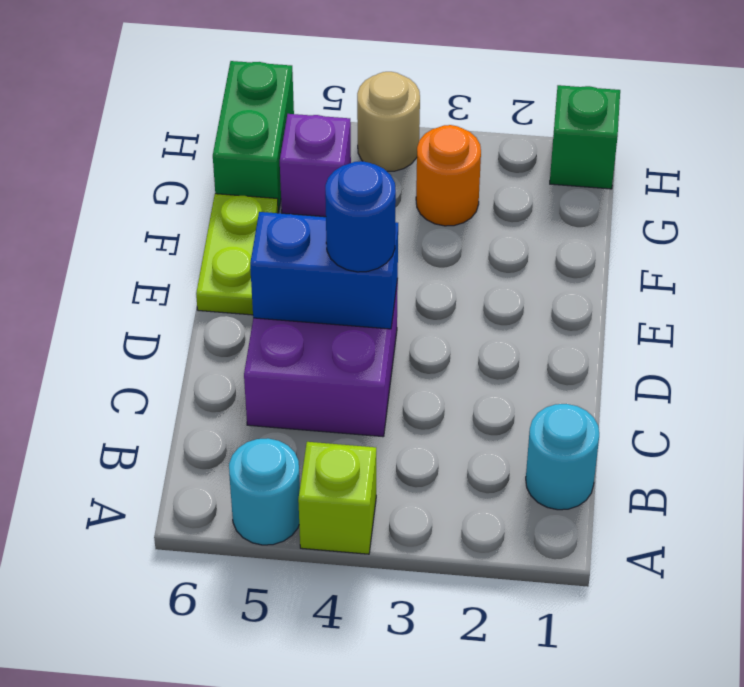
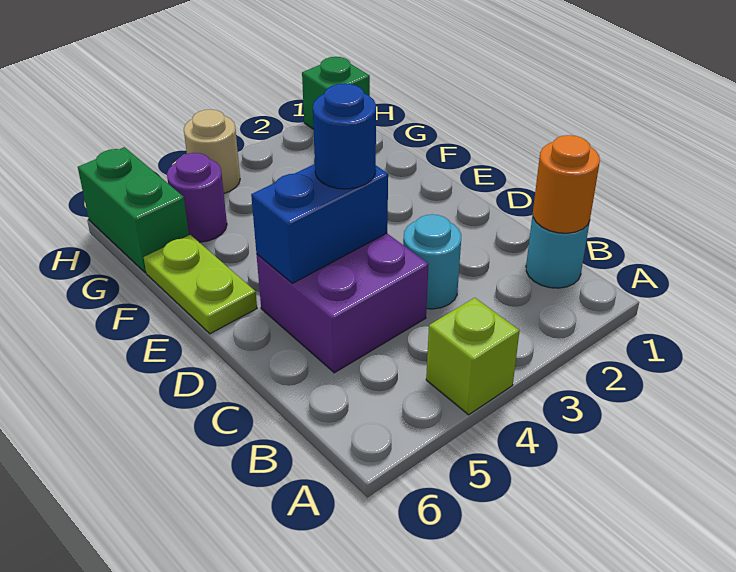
cyan round brick A5 level 1 -> cyan round brick C3 level 1
orange round brick G3 level 1 -> orange round brick B1 level 2
purple brick G5 level 1 -> purple round brick G5 level 1

